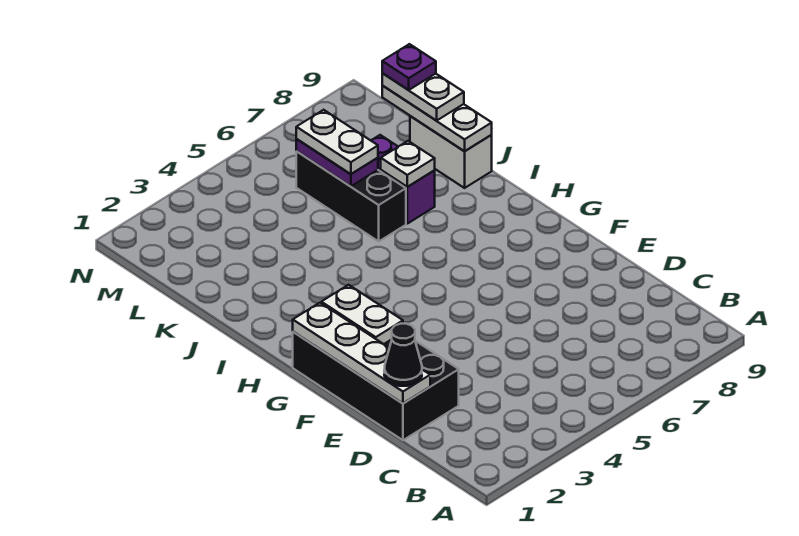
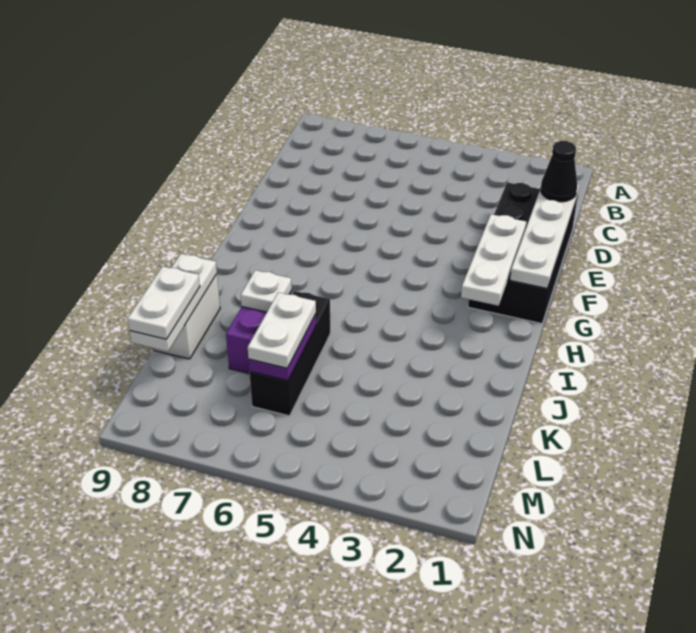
white plate F2:G2 level 2 -> white plate F2:H2 level 2
purple plate L9 level 4 -> none

